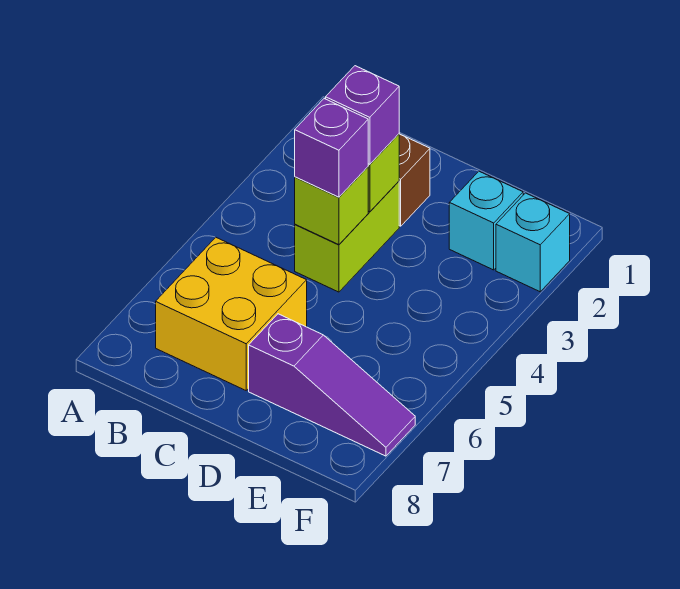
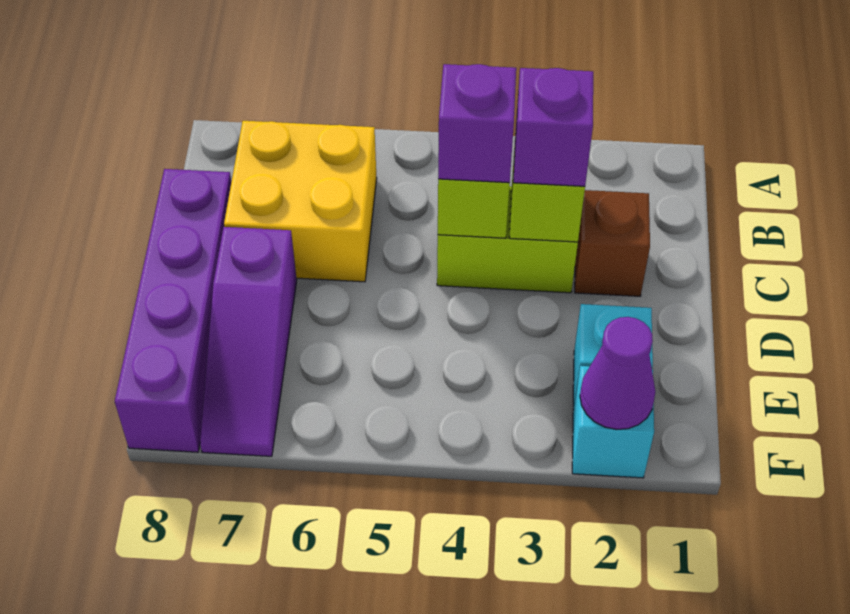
none -> purple brick C8:F8 level 1
none -> purple cone F2 level 2

